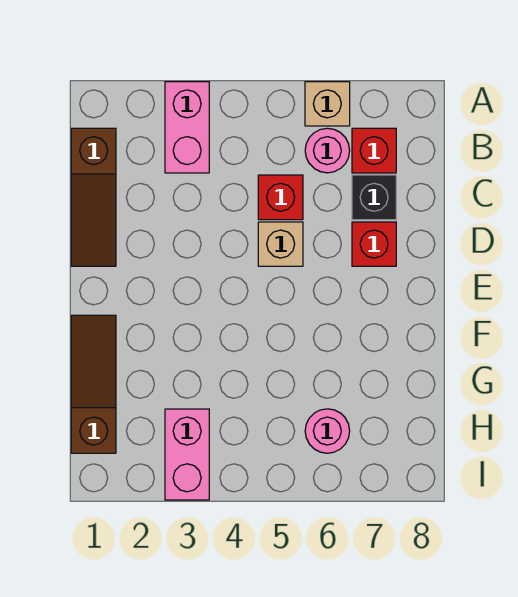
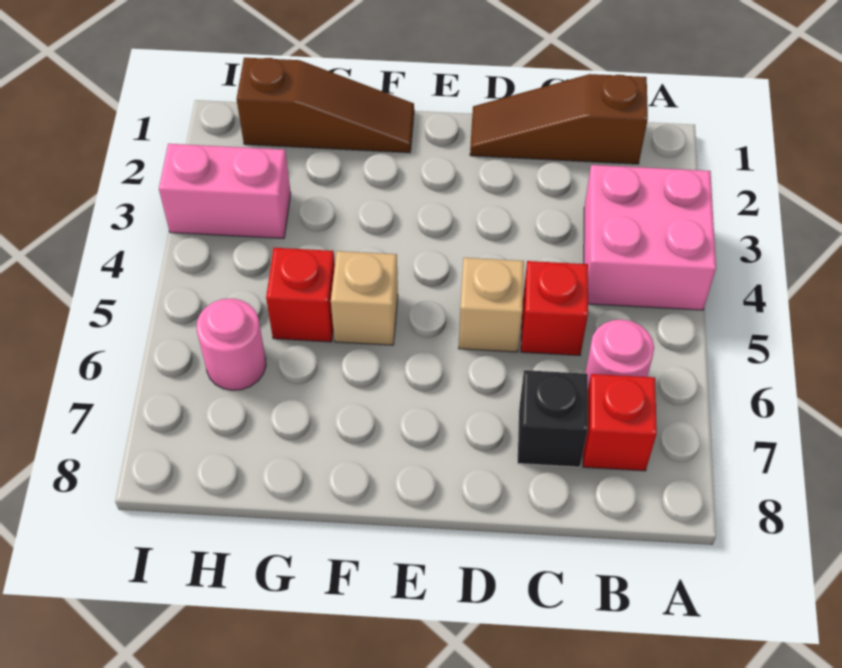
pink brick A3:B3 level 1 -> pink brick A3:B4 level 1
tan brick A6 level 1 -> tan brick F5 level 1
red brick D7 level 1 -> red brick G5 level 1

